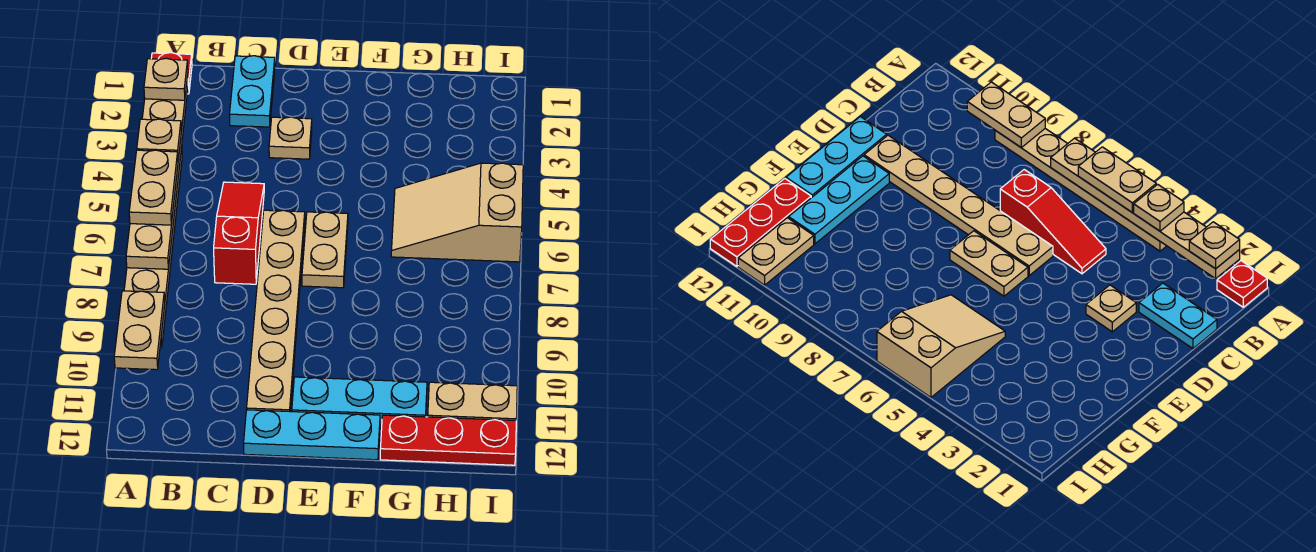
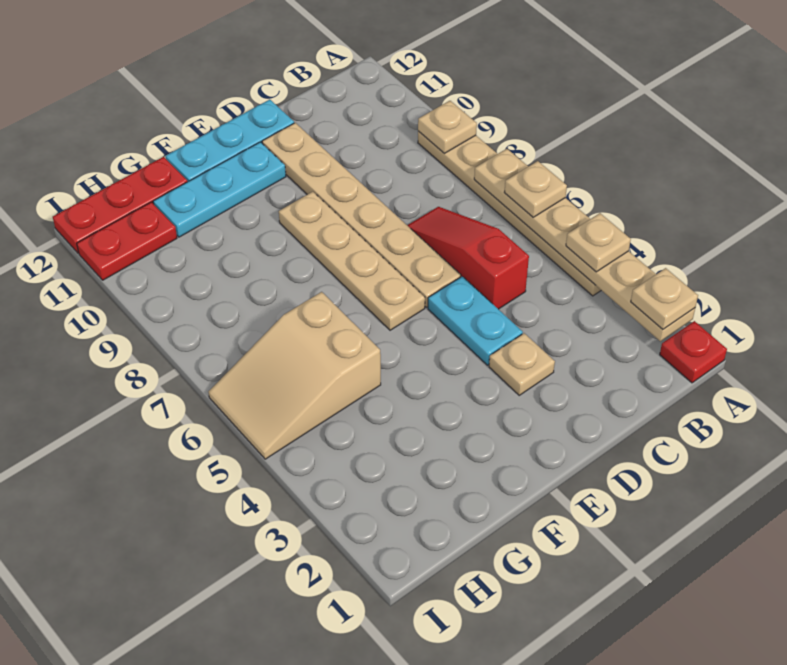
tan plate A5:A6 level 3 -> tan plate A6 level 3
tan plate A9:A10 level 2 -> tan plate A9 level 2
cyan plate C1:C2 level 1 -> cyan plate D4:D5 level 1
red slope C5:C7 level 1 top 7 -> red slope C5:C7 level 1 top 5
tan plate E6:E7 level 1 -> tan plate E6:E9 level 1
tan slope G5:I6 level 1 top I -> tan slope G5:I6 level 1 top G
tan plate H11:I11 level 1 -> red plate H11:I11 level 1

